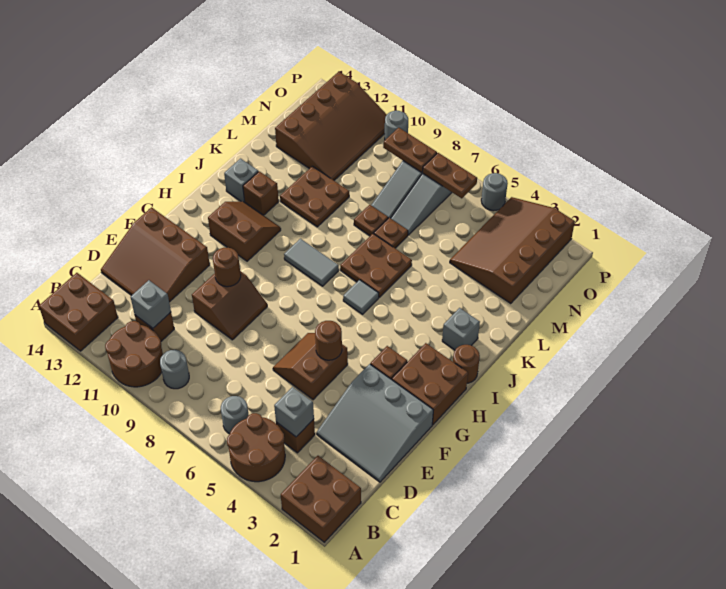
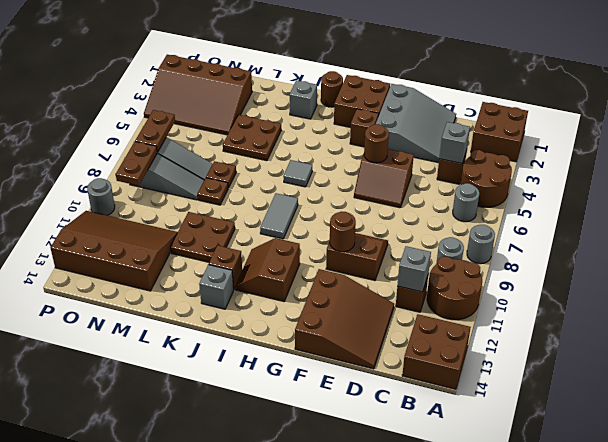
brown plate J6:K7 level 1 -> brown plate K4:L5 level 1
grey round brick P5 level 1 -> grey round brick A8 level 1

